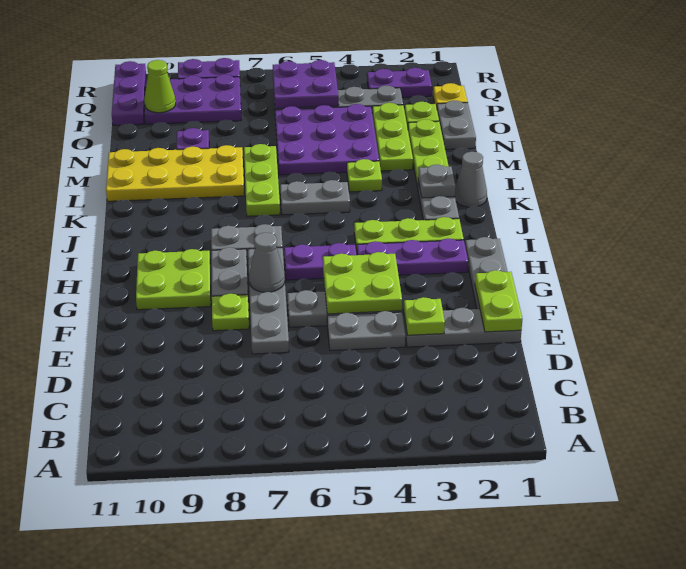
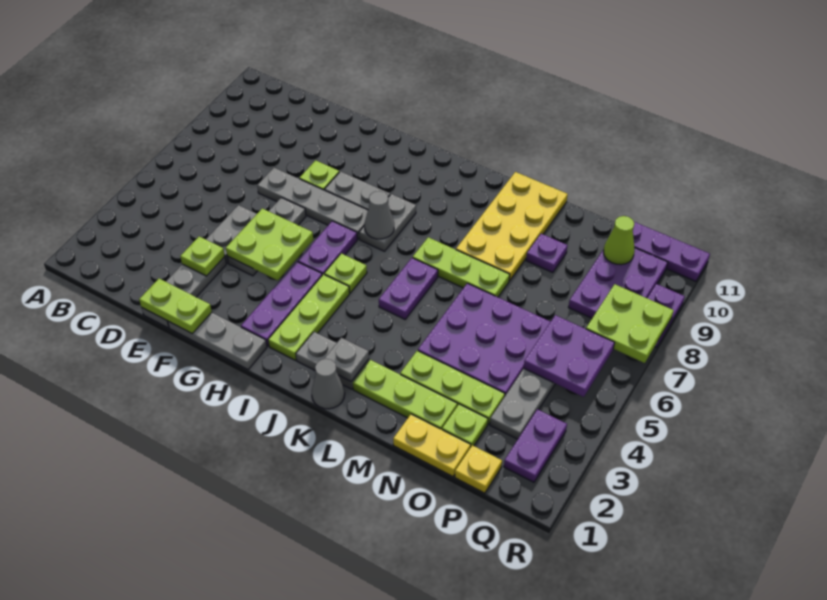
grey cone G7 level 2 -> grey cone I7 level 2
lime plate G9:H10 level 1 -> lime plate Q7:R8 level 2
grey plate K5:K6 level 1 -> purple plate K5:K6 level 1
lime plate L4 level 1 -> lime plate I5 level 1
grey plate N1:O1 level 1 -> yellow plate N1:O1 level 1

